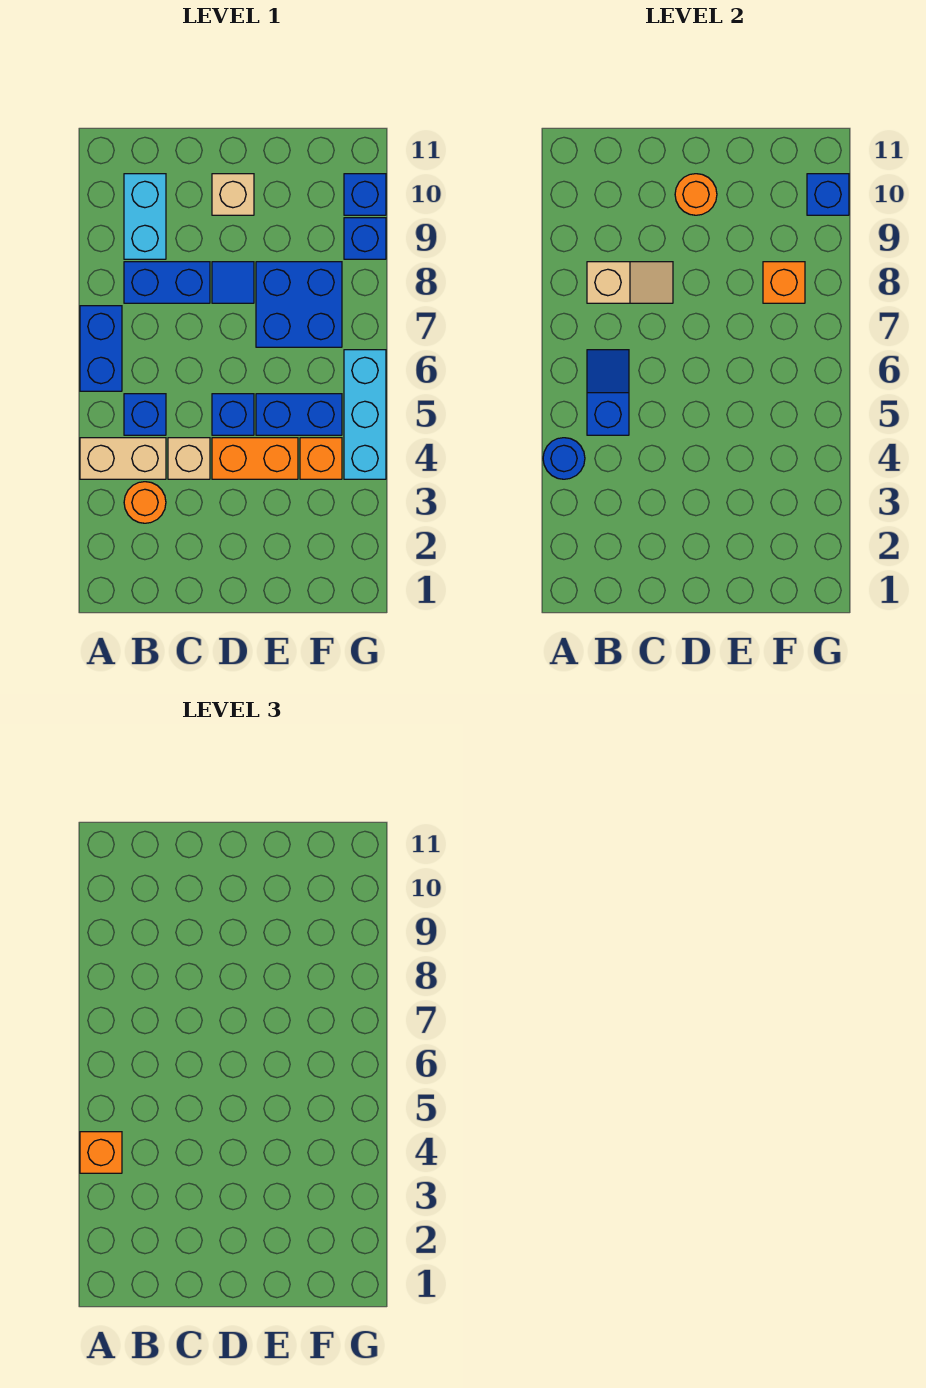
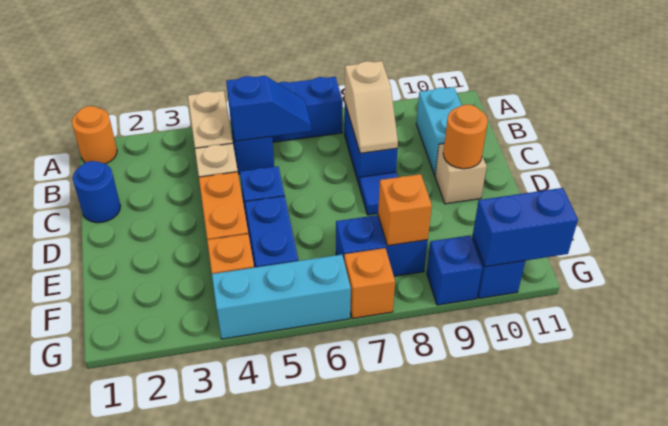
blue round brick A4 level 2 -> blue round brick C1 level 1
orange brick A4 level 3 -> orange brick G7 level 1
orange round brick B3 level 1 -> orange round brick A1 level 1
cyan brick B9:B10 level 1 -> cyan brick B10:C10 level 1
blue brick E7:F8 level 1 -> blue brick F7:F8 level 1
blue brick G10 level 2 -> blue brick G10:G11 level 2

